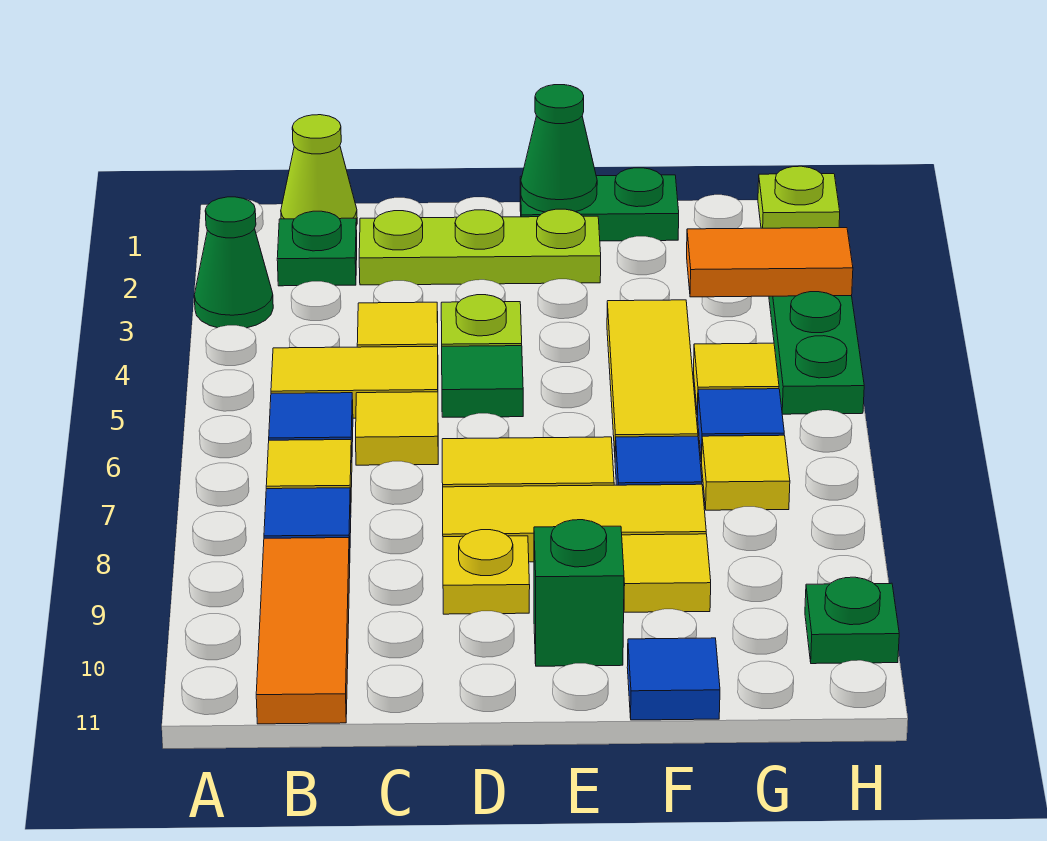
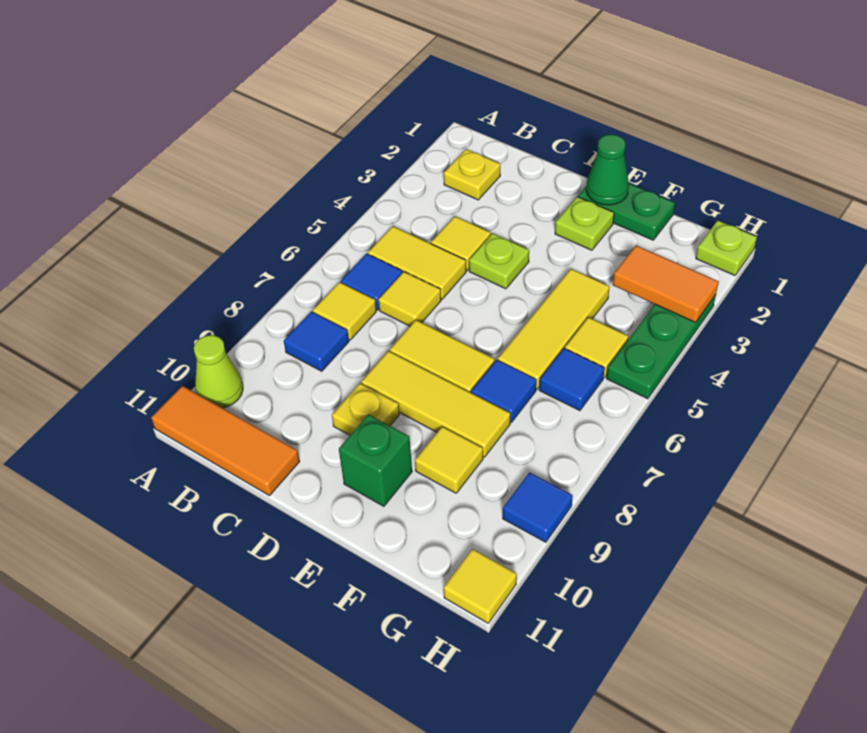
green cone A3 level 1 -> none
lime cone B1 level 1 -> lime cone A10 level 1
green plate B2 level 1 -> yellow plate B2 level 1
orange tile B9:B11 level 1 -> orange tile A11:C11 level 1
lime plate C2:E2 level 1 -> lime plate E2 level 1
green tile D5 level 1 -> none
blue tile F11 level 1 -> blue tile H9 level 1
yellow tile G7 level 1 -> yellow tile H11 level 1
green plate H10 level 1 -> none

